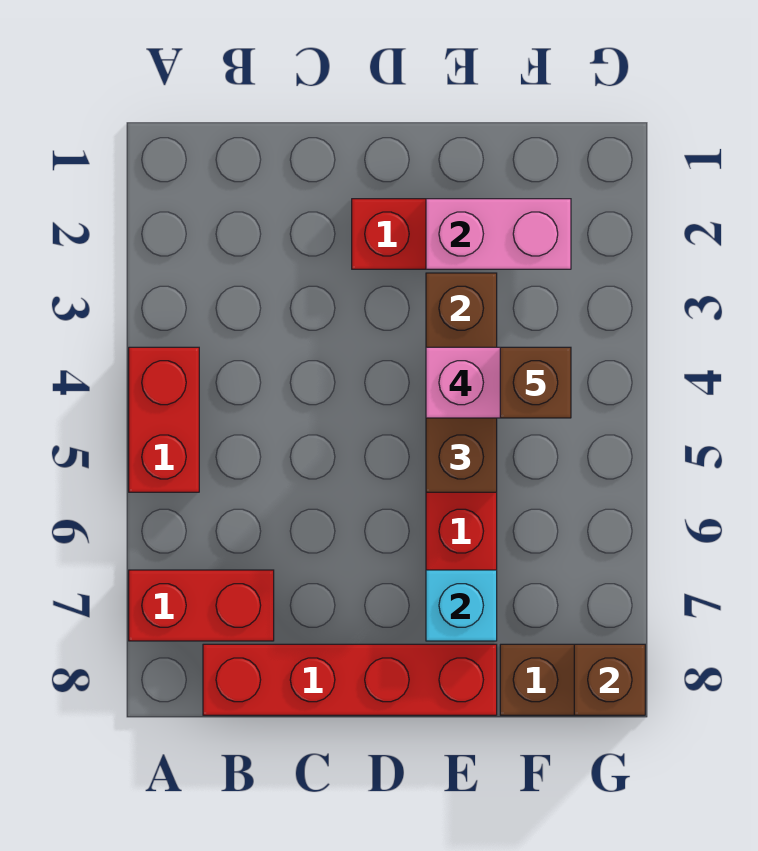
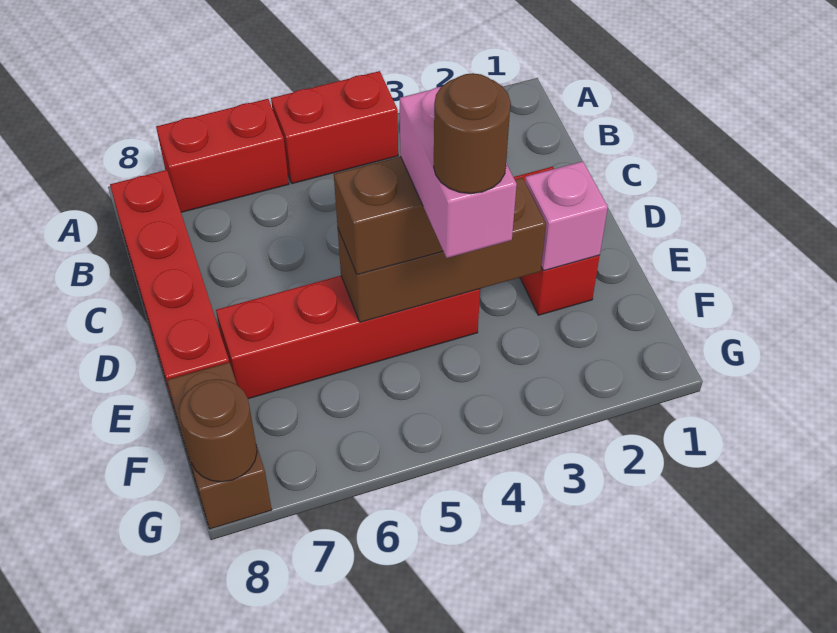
red brick A7:B7 level 1 -> red brick A6:A7 level 1
pink brick E2:F2 level 2 -> pink brick E2 level 2
cyan brick E7 level 2 -> none
brown brick F4 level 5 -> brown round brick F4 level 5
brown brick G8 level 2 -> brown round brick G8 level 2

